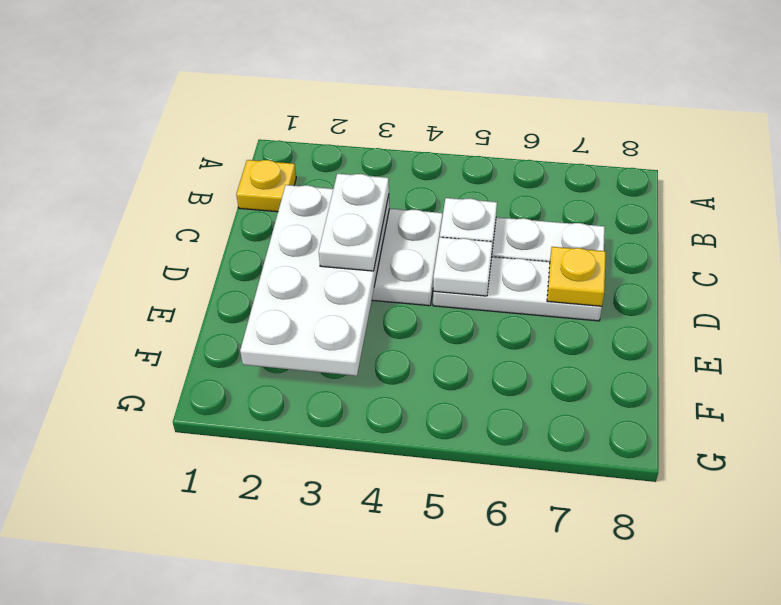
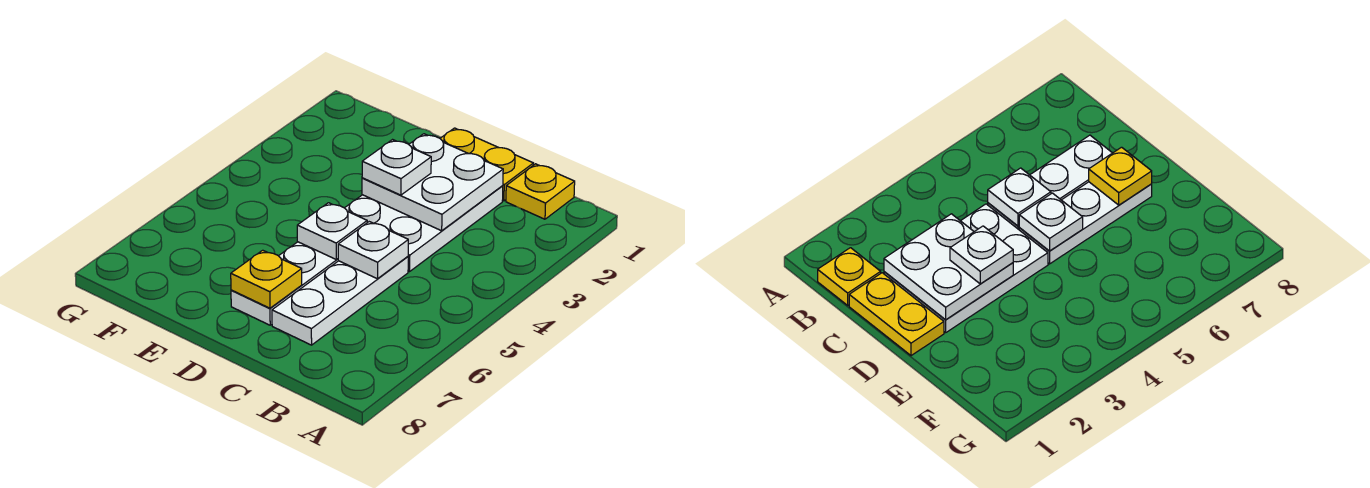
none -> yellow plate C1:D1 level 1
white plate C2:F3 level 2 -> white plate C2:D3 level 2
white plate C3:D3 level 3 -> white plate D3 level 3

